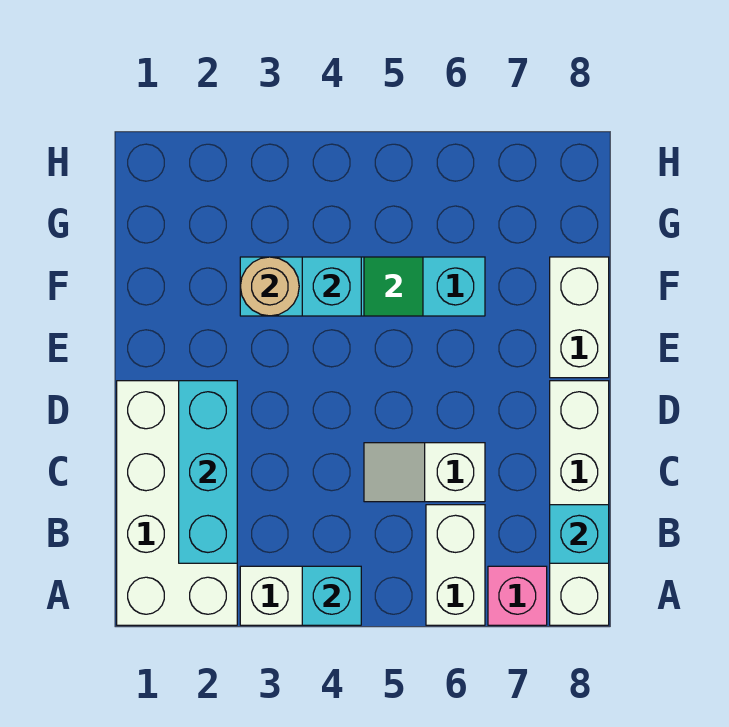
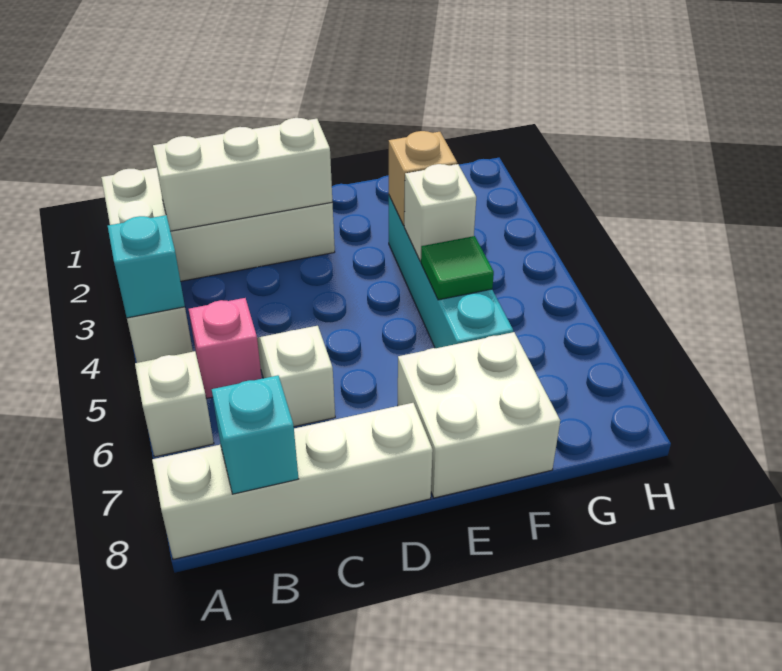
white brick A6:B6 level 1 -> white brick A6 level 1
pink brick A7 level 1 -> pink brick B5 level 1
cyan brick B2:D2 level 2 -> white brick B2:D2 level 2
white brick E8:F8 level 1 -> white brick E7:F8 level 1
tan round brick F3 level 2 -> tan brick F3 level 2
cyan brick F4 level 2 -> white brick F4 level 2

